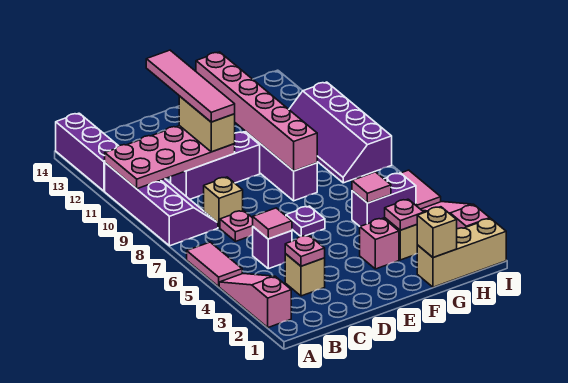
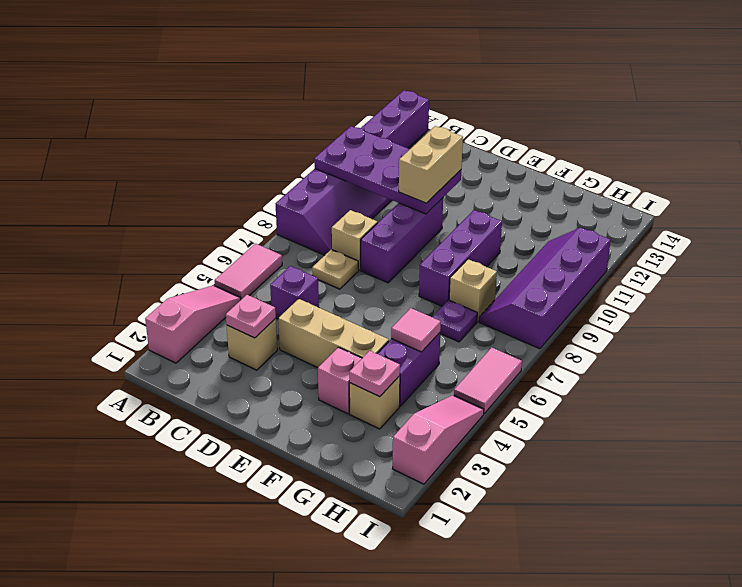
pink plate A10:D11 level 2 -> purple plate A10:D11 level 2
pink tile C5 level 2 -> none
pink plate C7 level 1 -> tan plate C7 level 1
purple brick C10:E10 level 1 -> purple brick D8:D10 level 1
pink tile D10:D13 level 4 -> none
purple plate E6 level 1 -> purple plate G7 level 1
pink brick F8:F13 level 2 -> none
tan brick G1:I1 level 1 -> tan brick D4:F4 level 1
tan brick G1 level 2 -> tan brick G8 level 1
purple brick G5:H5 level 1 -> purple brick G4:G5 level 1

